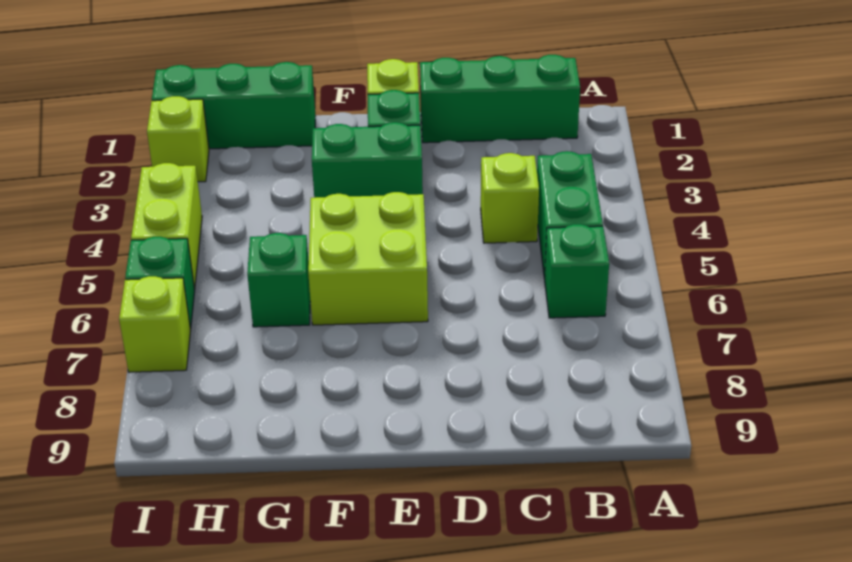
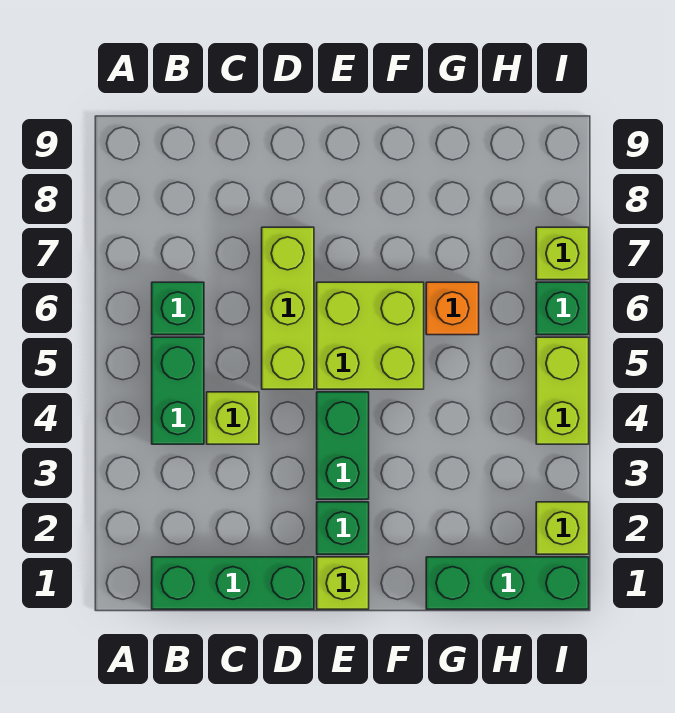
none -> lime brick D5:D7 level 1
green brick E3:F3 level 1 -> green brick E3:E4 level 1
green brick G6 level 1 -> orange brick G6 level 1

